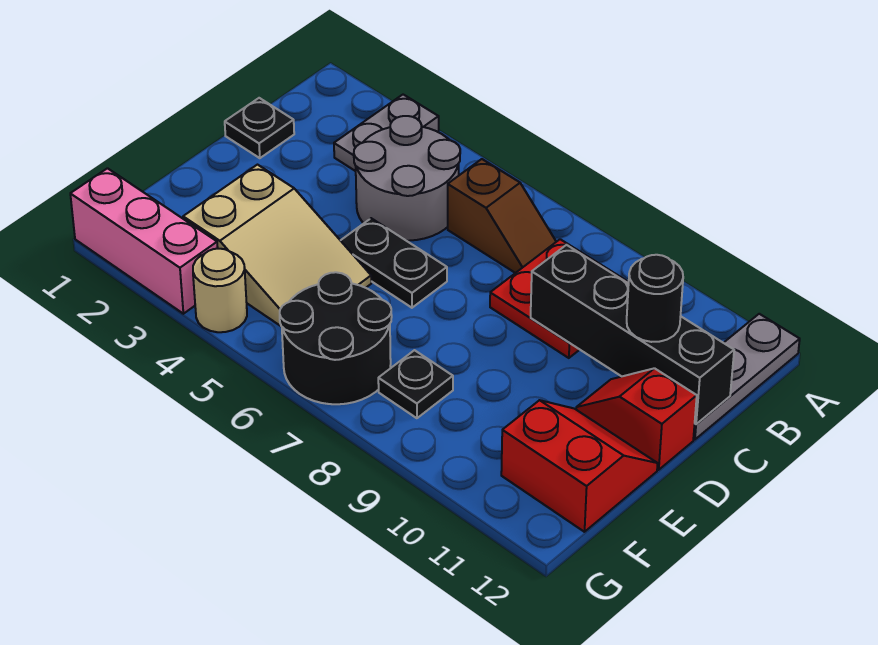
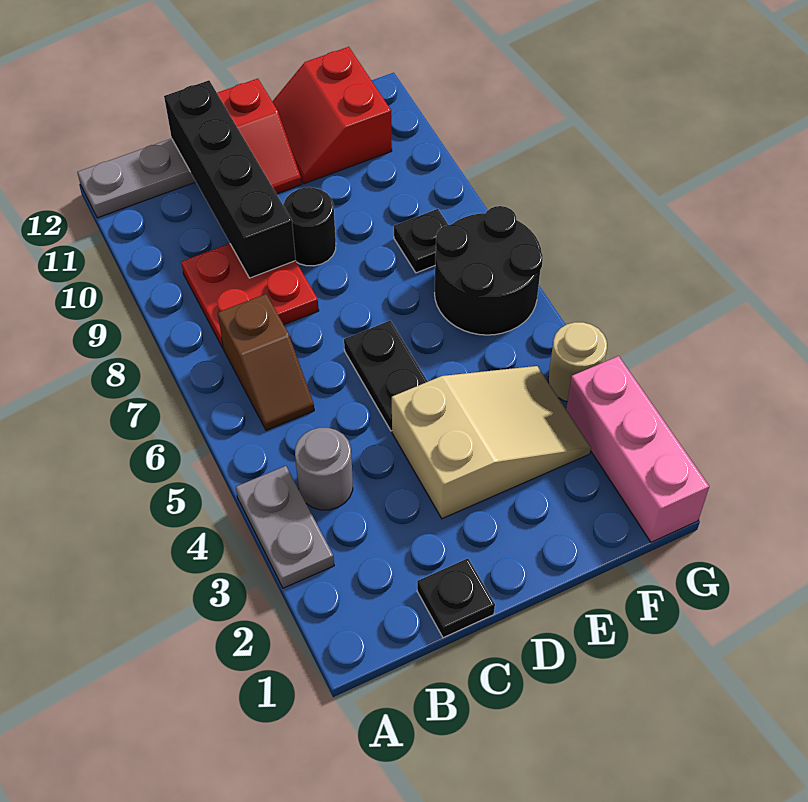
grey plate A3:B3 level 1 -> grey plate A3:A4 level 1
grey round brick B4:C5 level 1 -> grey round brick B4 level 1
brown slope B6:B7 level 1 top 6 -> brown slope B6:B7 level 1 top 7
black round brick C11 level 3 -> black round brick D9 level 1
tan slope E3:F5 level 1 top 3 -> tan slope D3:F4 level 1 top D

